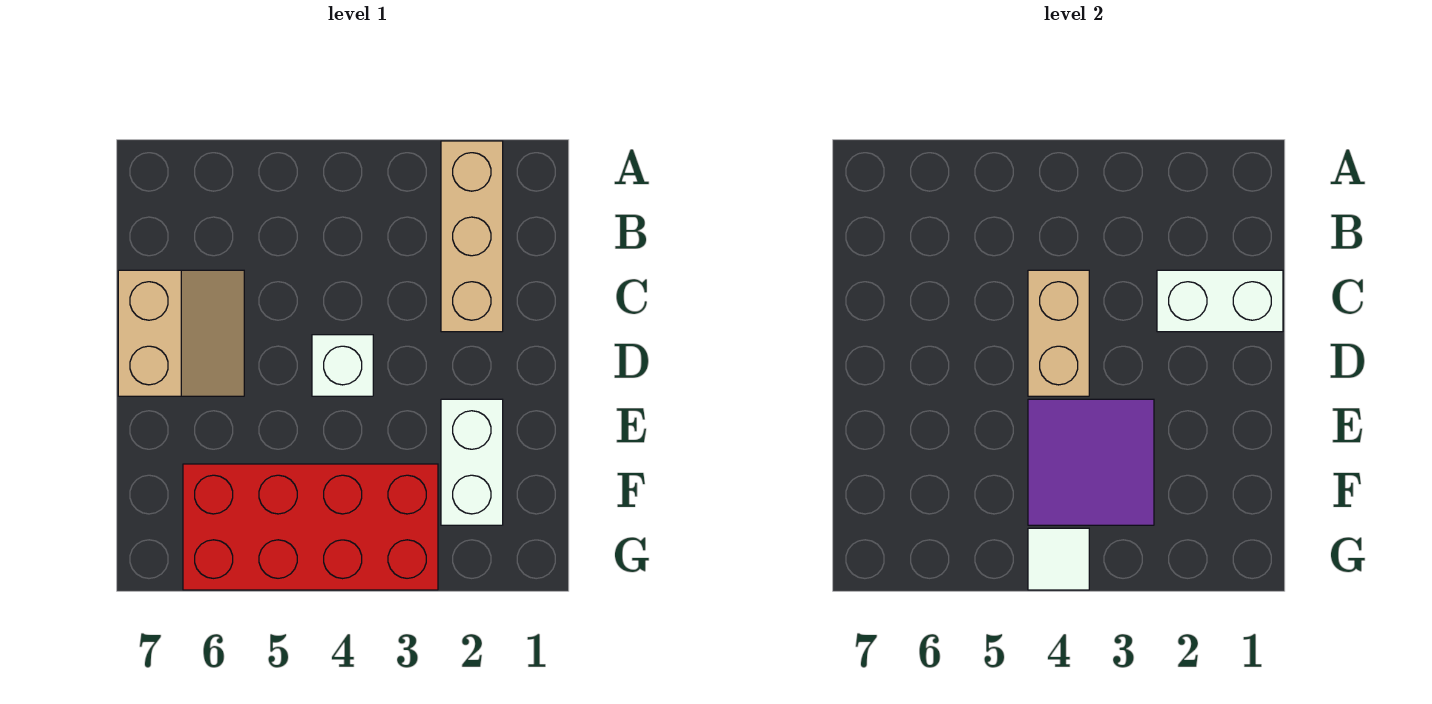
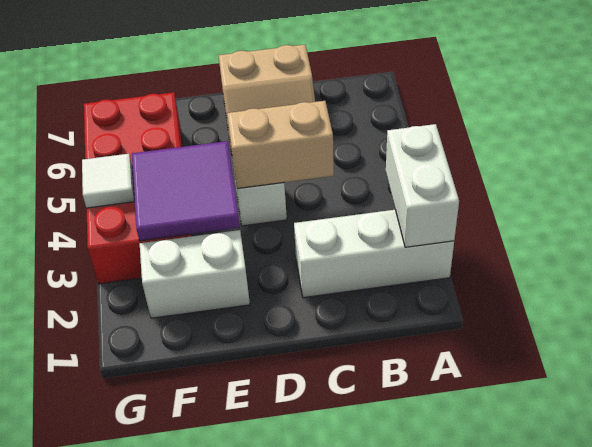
tan brick A2:C2 level 1 -> white brick A2:C2 level 1
white brick C1:C2 level 2 -> white brick A2:A3 level 2

